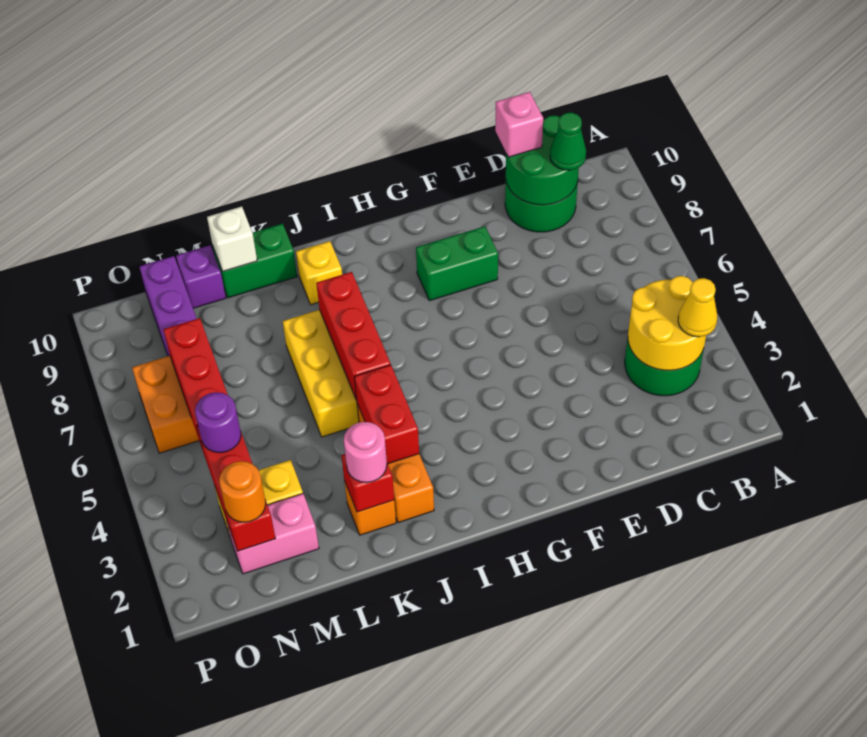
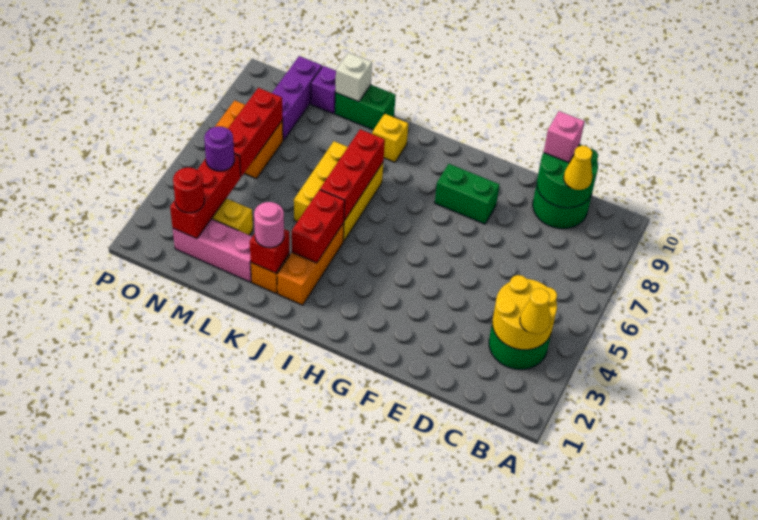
green cone C9 level 3 -> yellow cone C9 level 3
pink brick M2:N2 level 1 -> pink brick L2:N2 level 1
orange round brick N2 level 3 -> red round brick N2 level 3

